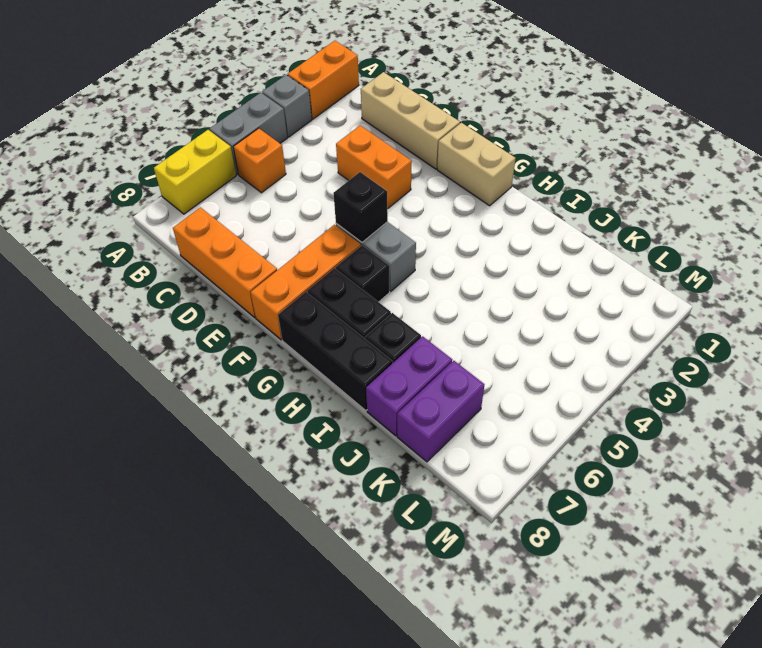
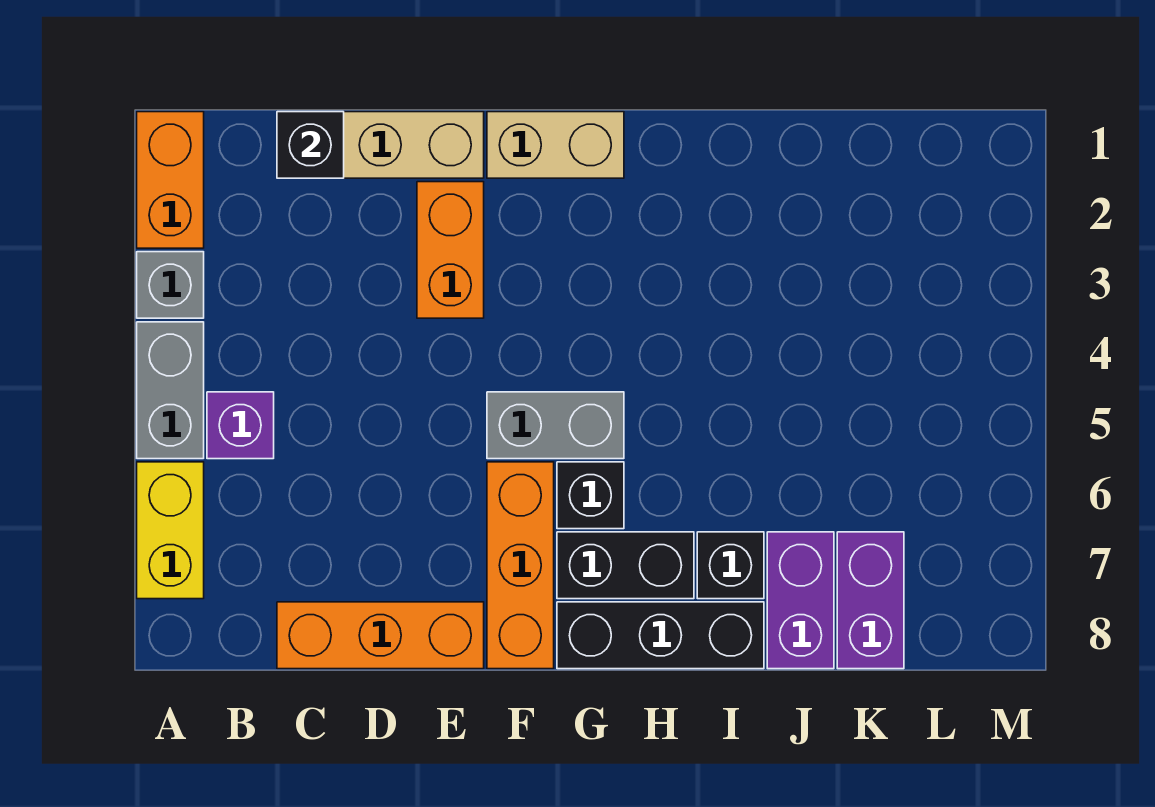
orange brick B5 level 1 -> purple brick B5 level 1
orange brick D3:E3 level 1 -> orange brick E2:E3 level 1
black brick F5 level 2 -> black brick C1 level 2

